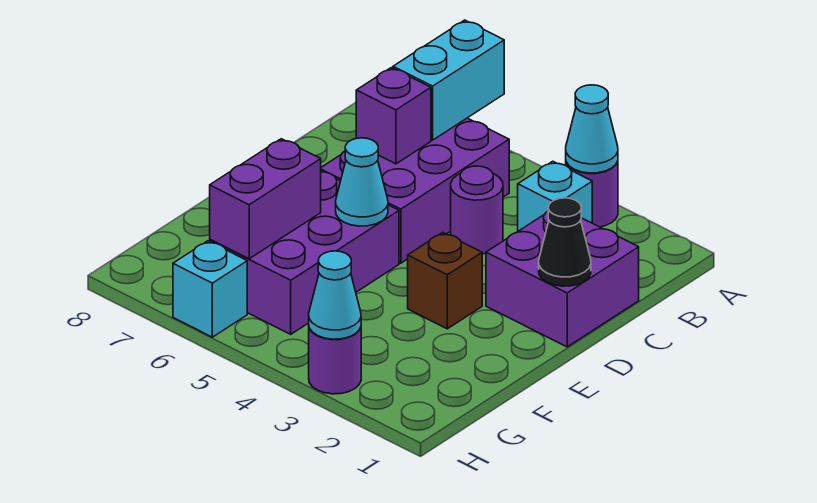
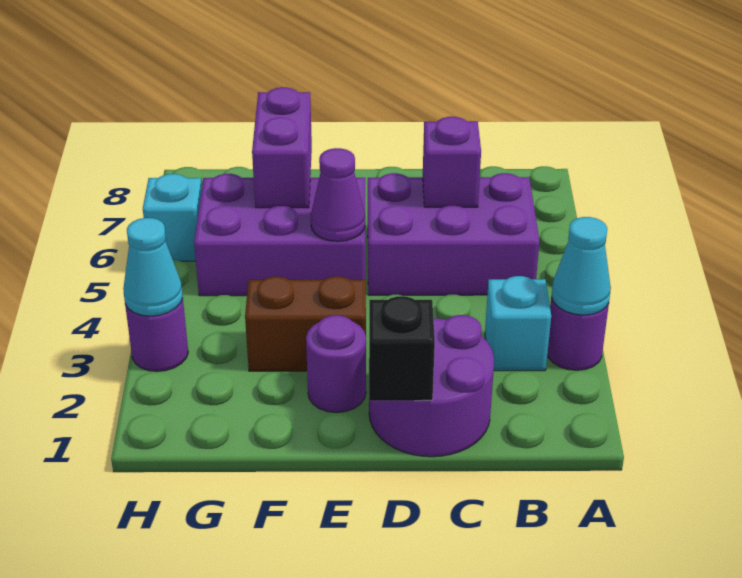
cyan brick A6:B6 level 2 -> none
purple brick C1:D2 level 1 -> purple round brick C1:D2 level 1
purple round brick C4 level 1 -> purple round brick E2 level 1
black cone D1 level 2 -> black brick D1 level 2
brown brick E3 level 1 -> brown brick E3:F3 level 1
cyan cone E5 level 2 -> purple cone E5 level 2
purple brick F6:G6 level 2 -> purple brick F6:F7 level 2

